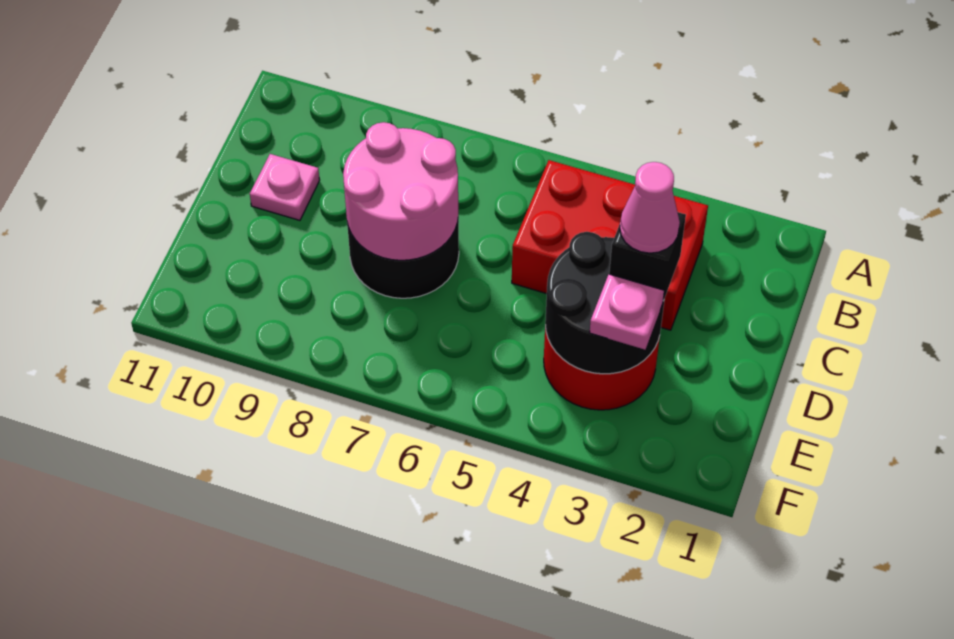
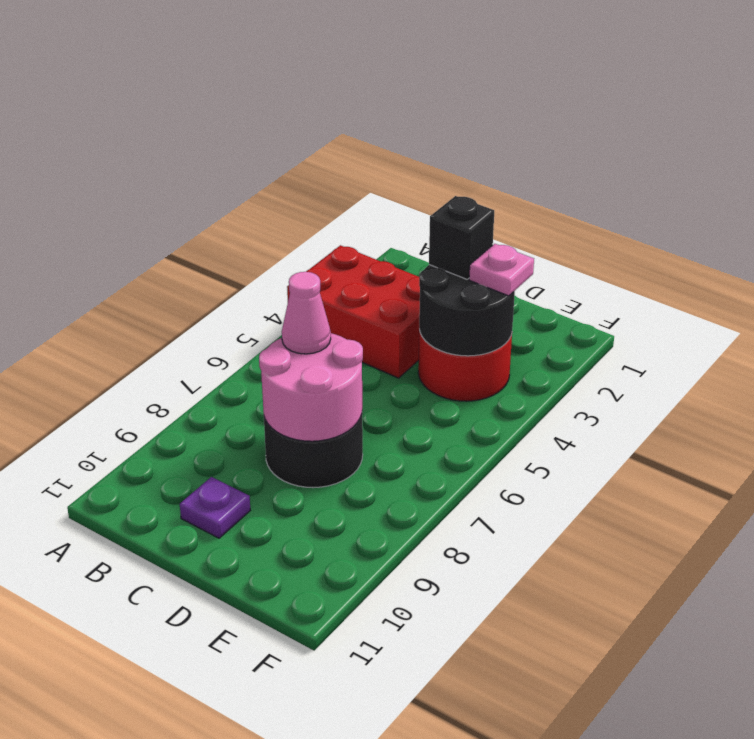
red brick B3:C5 level 1 -> red brick A3:C4 level 1
pink plate C10 level 1 -> purple plate C10 level 1
pink cone D3 level 4 -> pink cone C7 level 3

